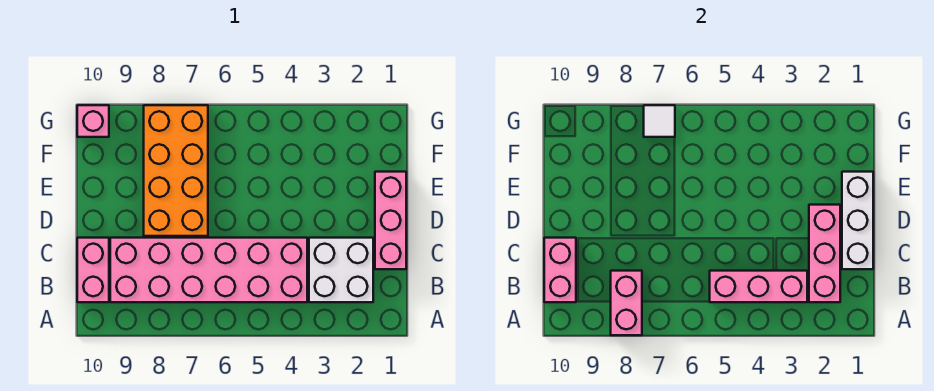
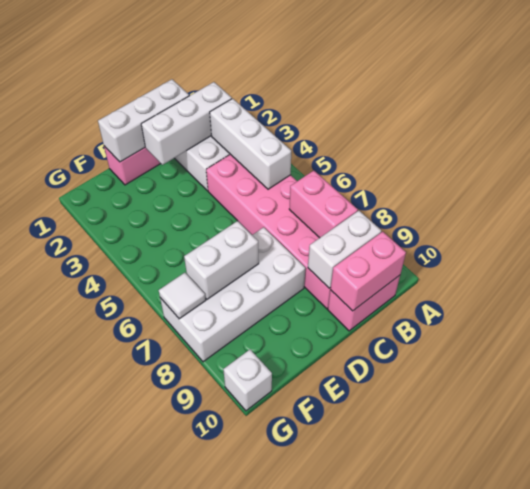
pink brick A8:B8 level 2 -> pink brick B7:B8 level 2
pink brick B2:D2 level 2 -> white brick B2:D2 level 2
pink brick B3:B5 level 2 -> white brick B3:B5 level 2
none -> white brick B9:C9 level 2
orange brick D7:G8 level 1 -> white brick D7:G8 level 1
none -> white brick E7:F7 level 2
pink brick G10 level 1 -> white brick G10 level 1

